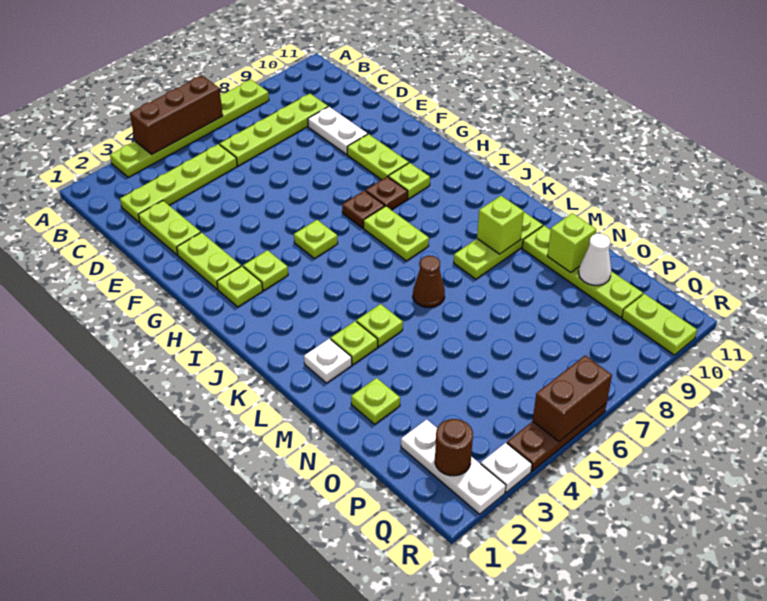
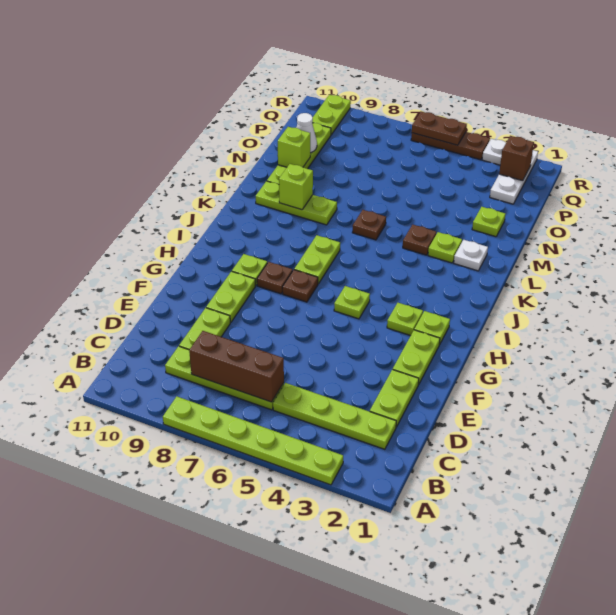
brown brick A4:A6 level 2 -> brown brick C6:C8 level 2
white plate D9:E9 level 1 -> lime plate D9:E9 level 1
lime plate L4 level 1 -> brown plate L4 level 1
brown cone L6 level 1 -> brown plate L6 level 1
brown round brick Q2 level 2 -> brown brick Q2 level 2
brown brick R5:R6 level 2 -> brown plate R5:R6 level 2

